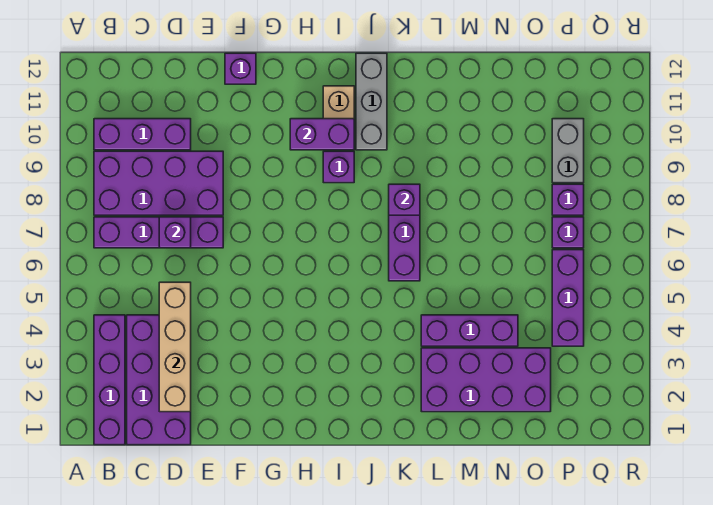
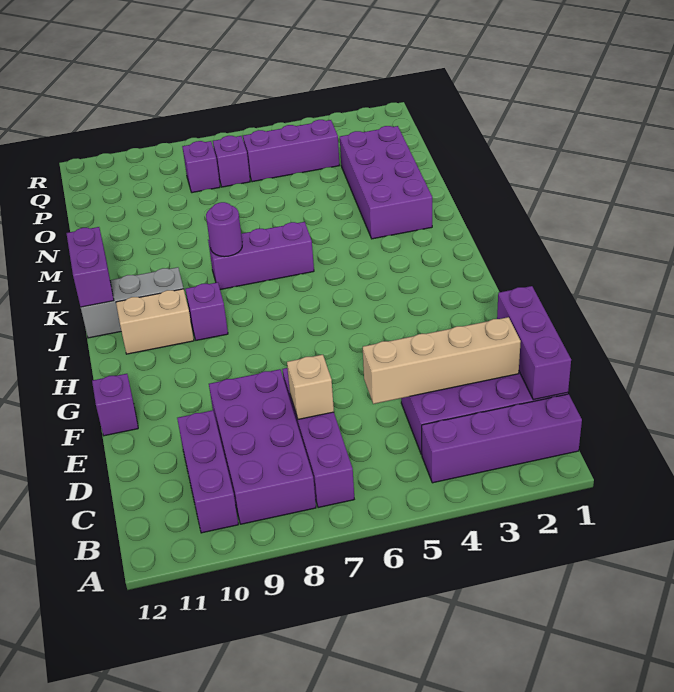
purple brick D7 level 2 -> tan brick D7 level 2
purple brick H10:I10 level 2 -> purple brick J12:K12 level 2
purple brick K8 level 2 -> purple round brick K8 level 2
purple brick L4:N4 level 1 -> purple brick C1:E1 level 2
grey brick P9:P10 level 1 -> none

